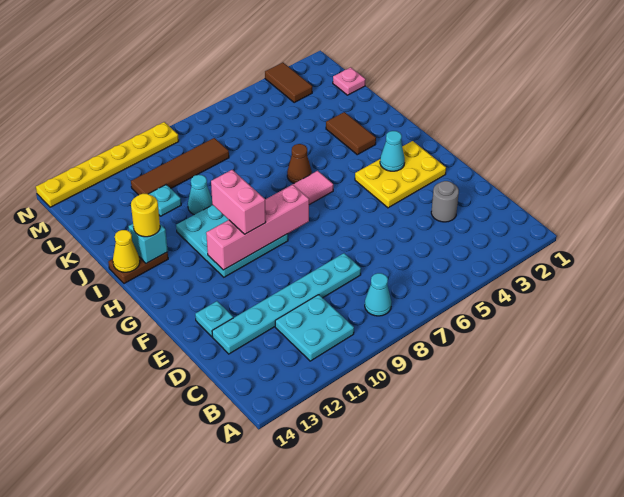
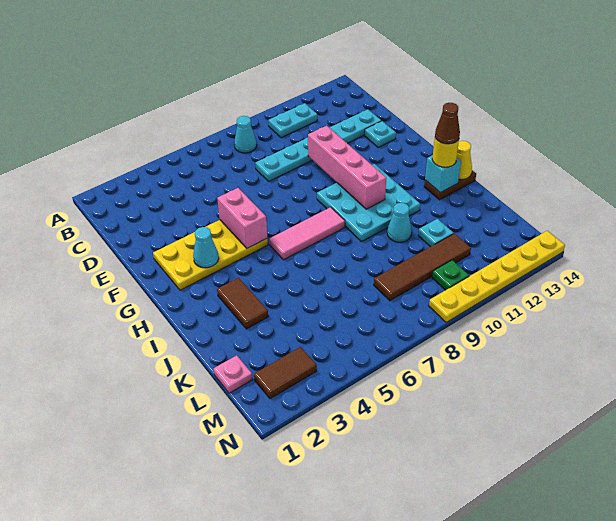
cyan plate B10:C11 level 1 -> cyan plate B10:B11 level 1
grey round brick D3 level 1 -> none
yellow plate F2:G4 level 1 -> yellow plate F2:G5 level 1
pink brick G8:G11 level 2 -> pink brick E10:H10 level 2
pink brick G10:H10 level 3 -> pink brick F5:G5 level 2
brown cone I6 level 1 -> brown cone I13 level 4
brown tile M3:N3 level 1 -> brown tile M2:M3 level 1
none -> green plate M10 level 1

